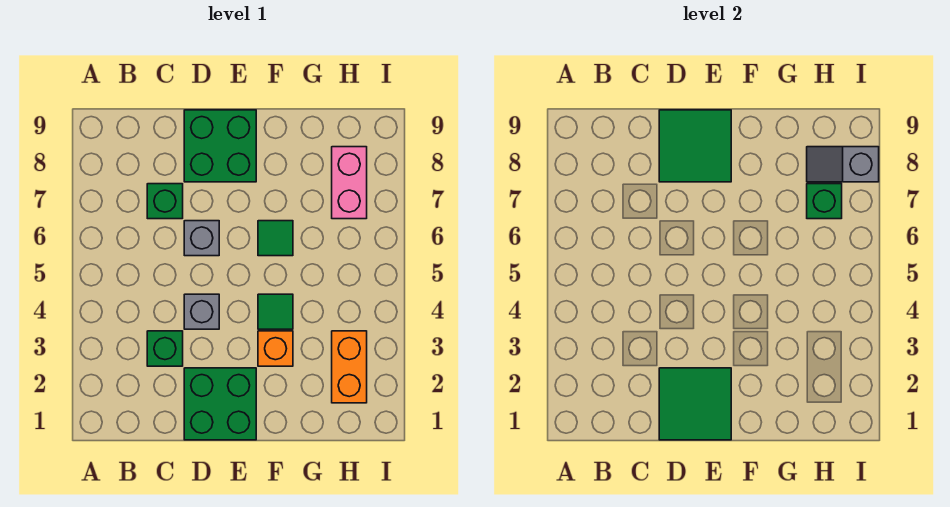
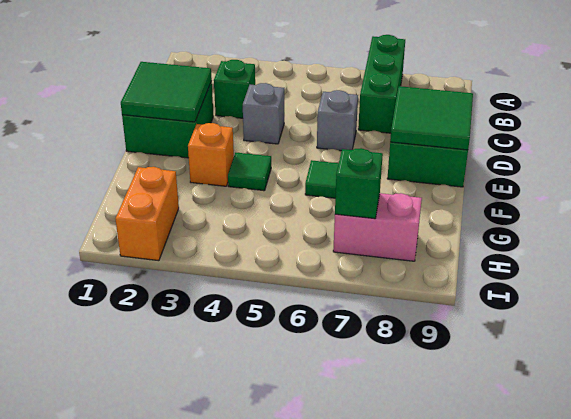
green brick C7 level 1 -> green brick A7:C7 level 1
orange brick H2:H3 level 1 -> orange brick H2:I2 level 1
grey slope H8:I8 level 2 top I -> none

